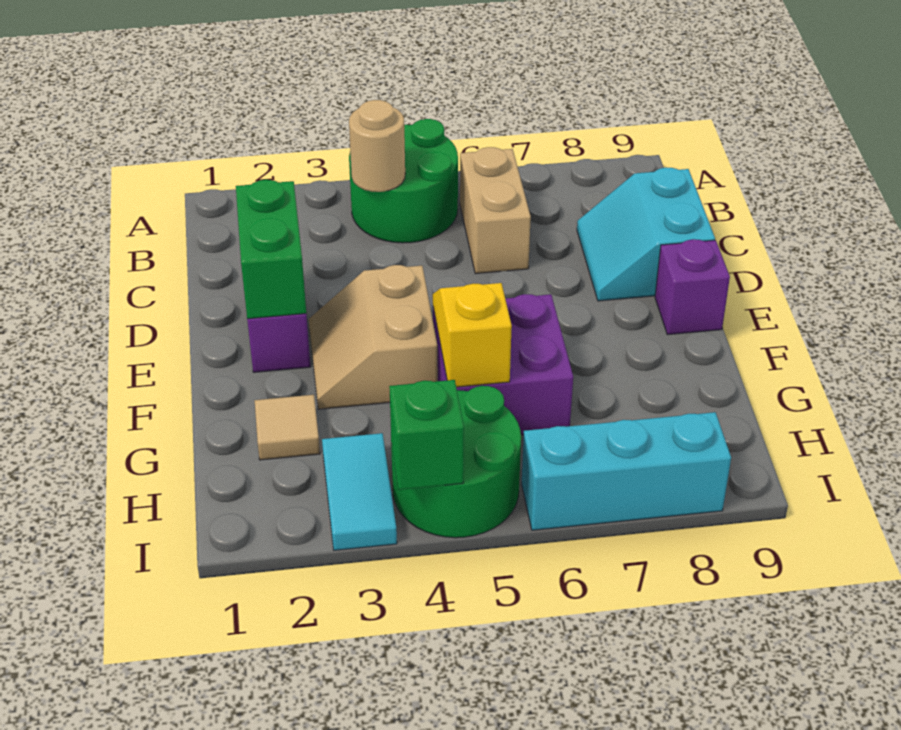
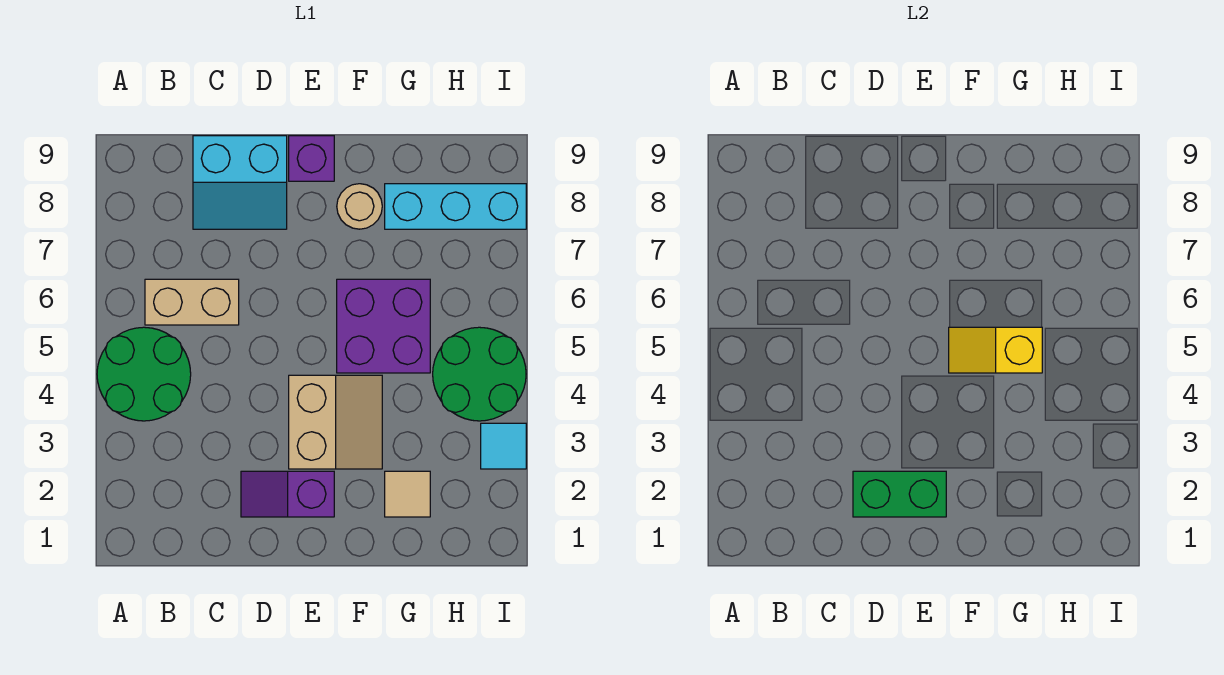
tan round brick B4 level 2 -> tan round brick F8 level 1
tan slope E3:F4 level 1 top 4 -> tan slope E3:F4 level 1 top E
cyan tile H3:I3 level 1 -> cyan tile I3 level 1
green brick I4 level 2 -> none
cyan brick I6:I8 level 1 -> cyan brick G8:I8 level 1

